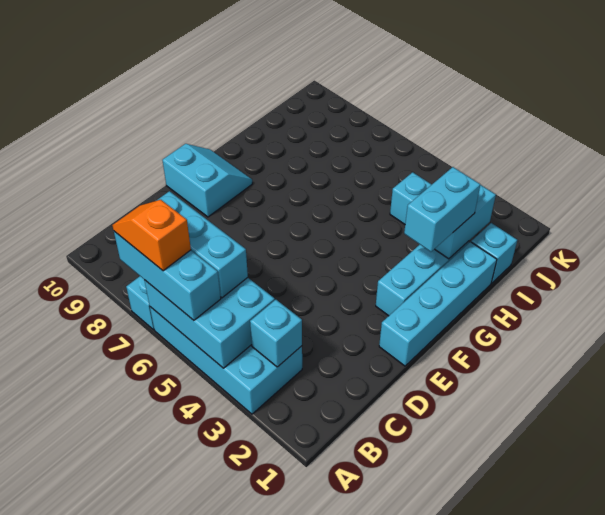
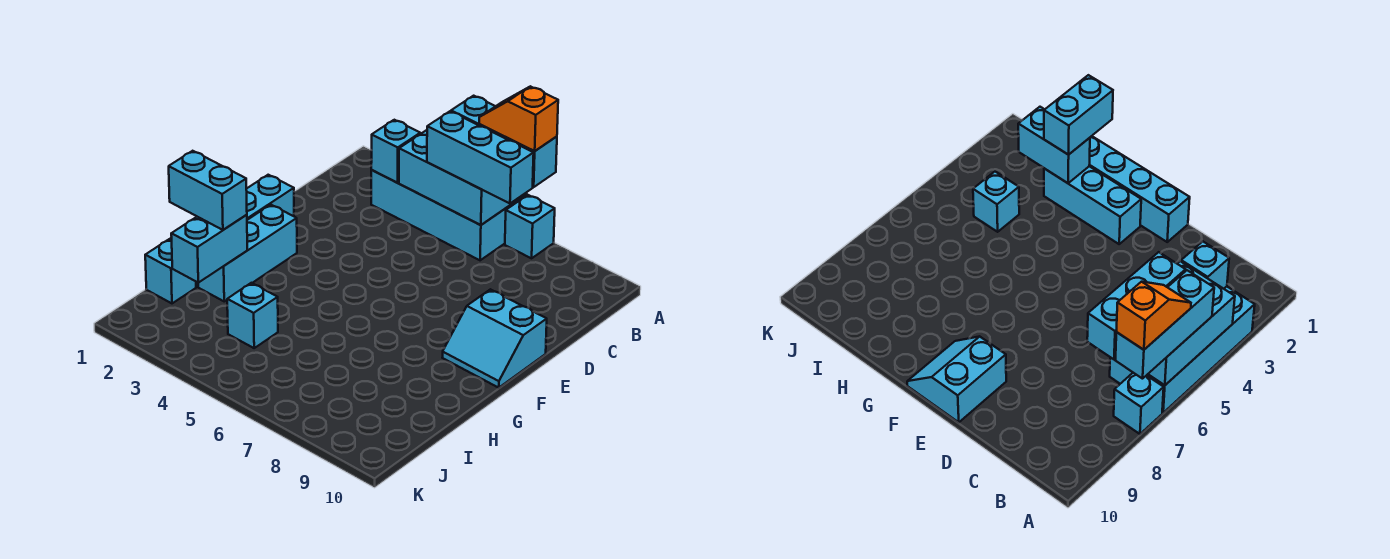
orange slope A6:A7 level 4 top 6 -> orange slope A6:A7 level 4 top 7
cyan brick G2:H2 level 3 -> cyan brick H1:H2 level 3

